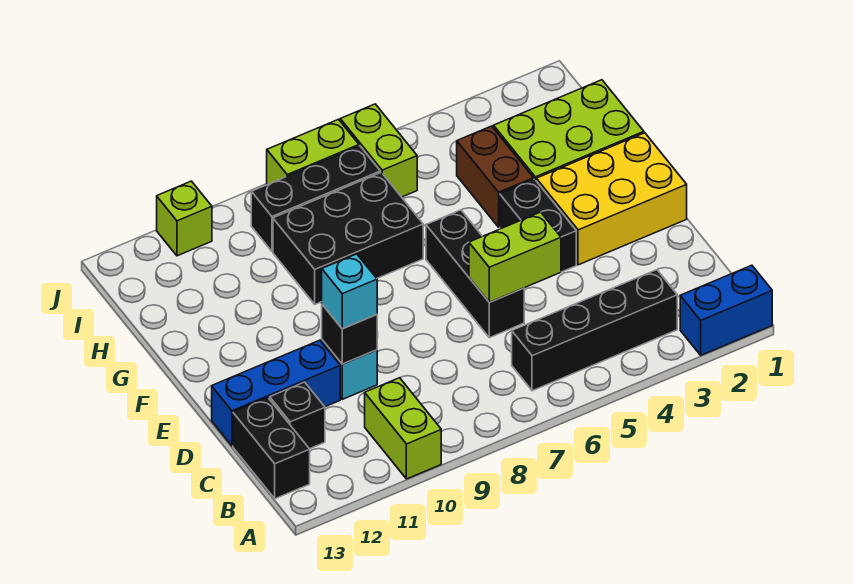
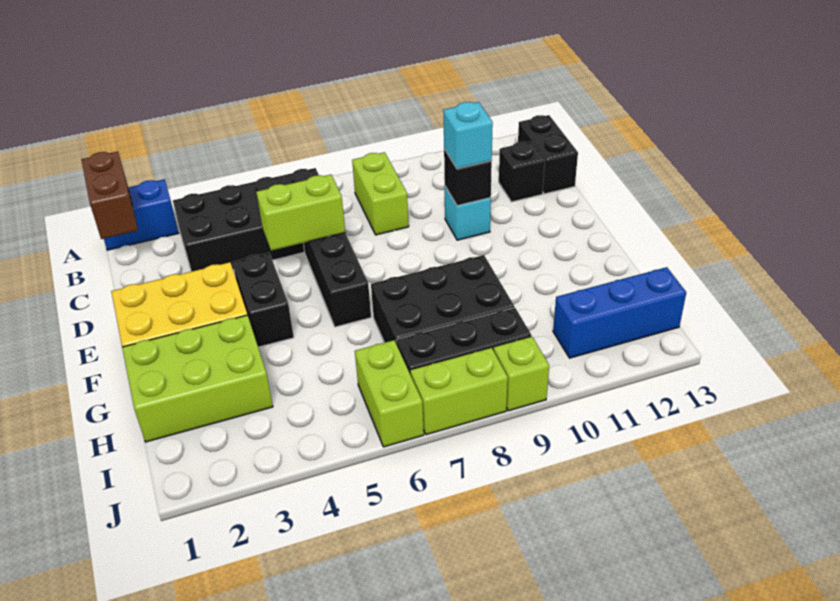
lime brick A10:B10 level 1 -> lime brick B8:C8 level 1
black brick B3:B6 level 1 -> black brick B3:C6 level 1
blue brick D11:D13 level 1 -> blue brick I11:I13 level 1
brown brick G4:H4 level 1 -> brown brick A1:B1 level 2
lime brick J11 level 1 -> lime brick J9 level 1

